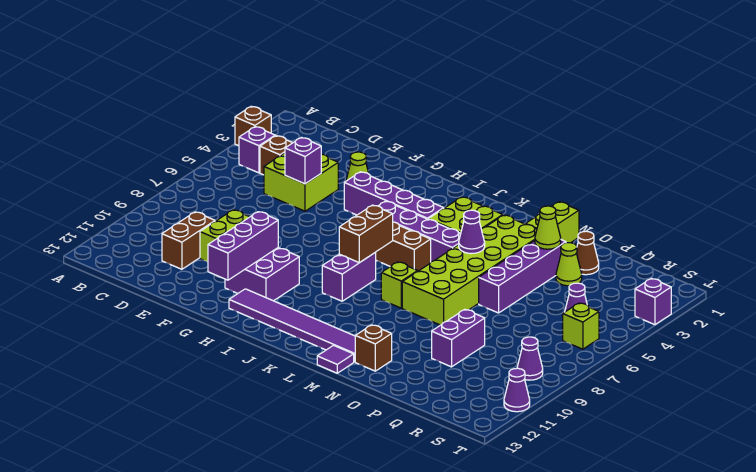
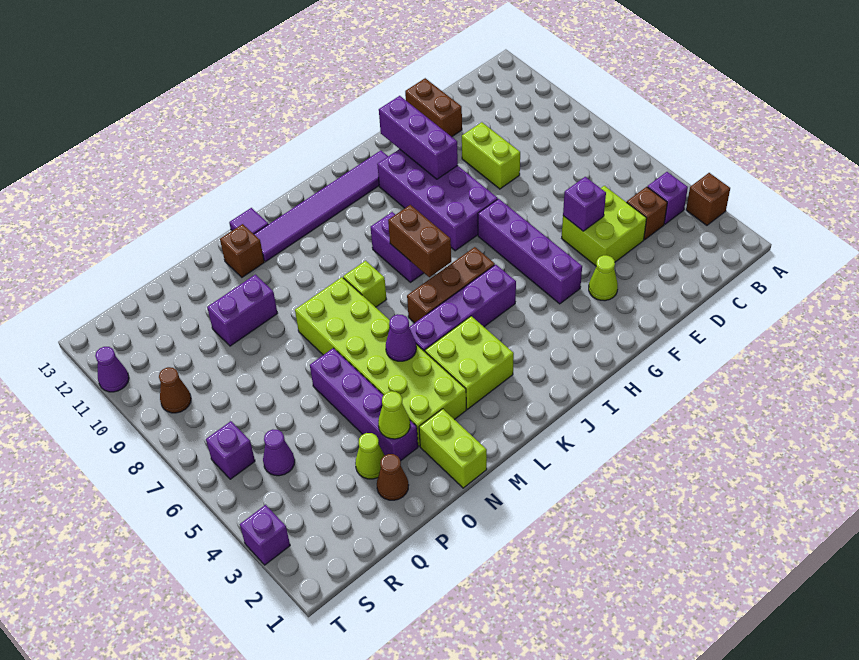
brown brick D10:D11 level 1 -> brown brick E12:E13 level 1
purple brick G4:J4 level 1 -> purple brick G4:G7 level 1
purple brick G10:H11 level 1 -> purple brick G8:H11 level 1
purple brick P9:P10 level 1 -> purple brick O10:P10 level 1
lime brick S6 level 1 -> purple brick S6 level 1
purple cone S9 level 1 -> brown cone S9 level 1

